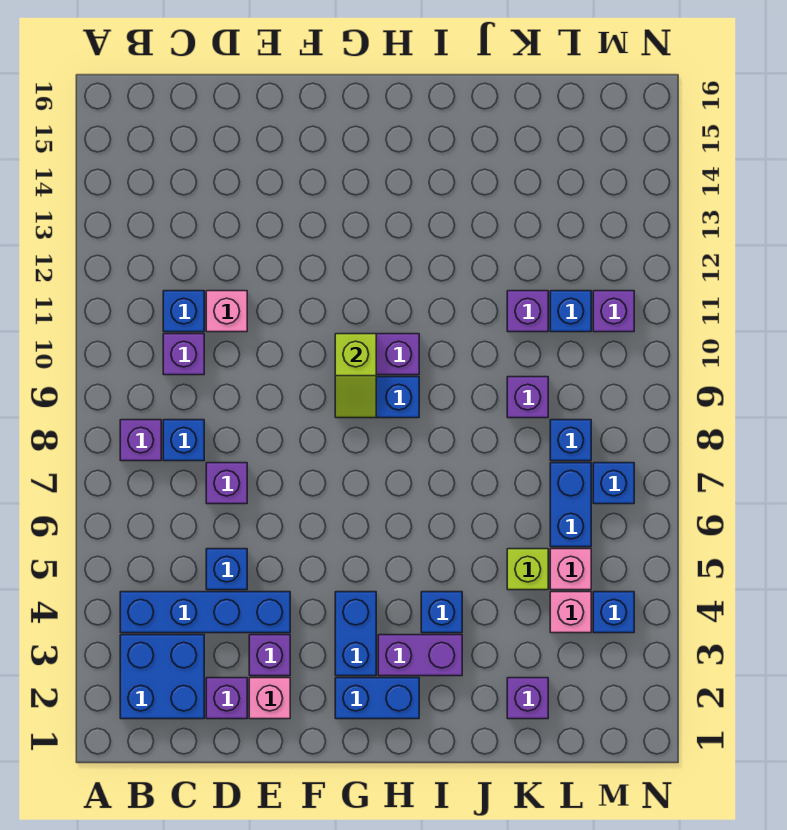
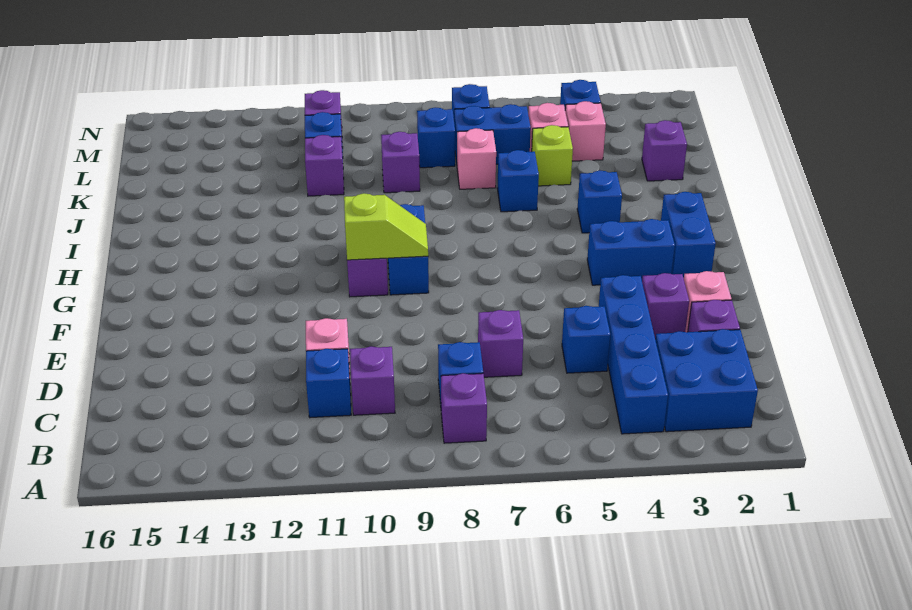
purple brick H3:I3 level 1 -> none
none -> blue brick J6 level 1
none -> pink brick K7 level 1

